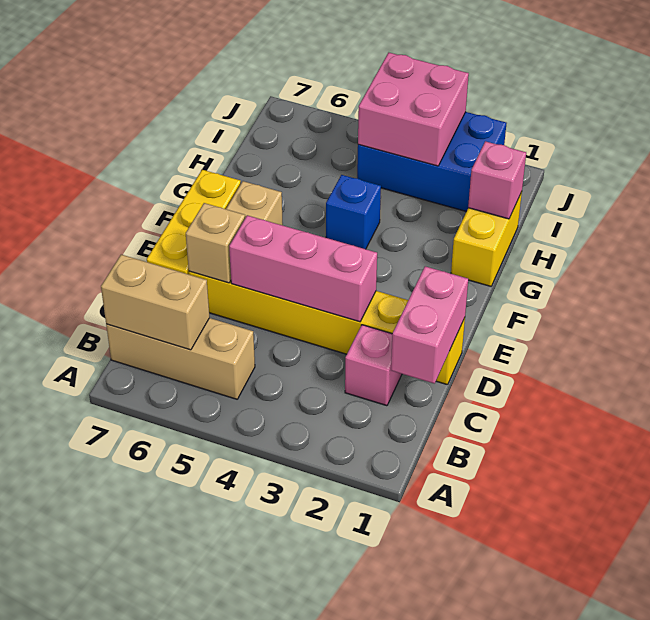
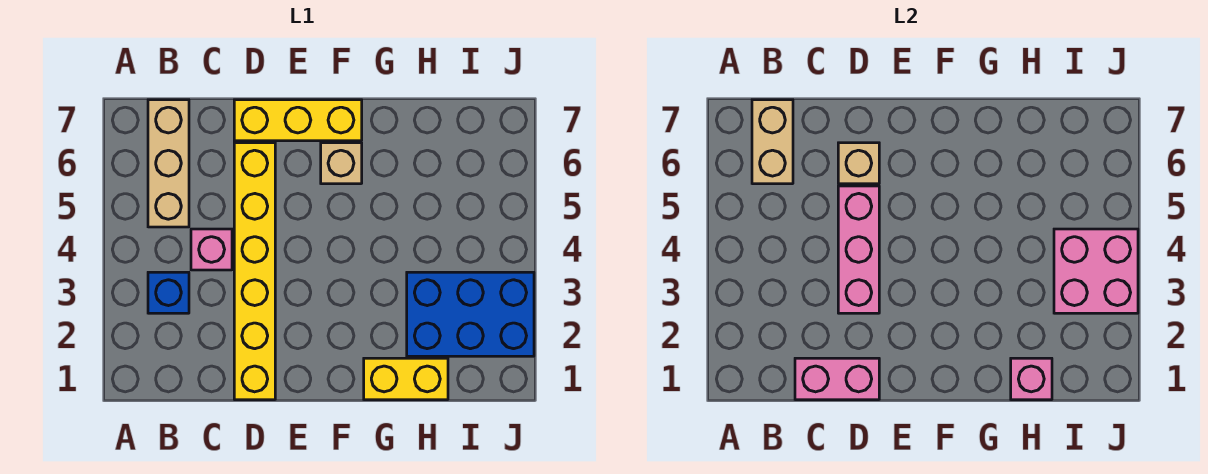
pink brick C2 level 1 -> pink brick C4 level 1
blue brick G4 level 1 -> blue brick B3 level 1
blue brick I2:J4 level 1 -> blue brick H2:J3 level 1

